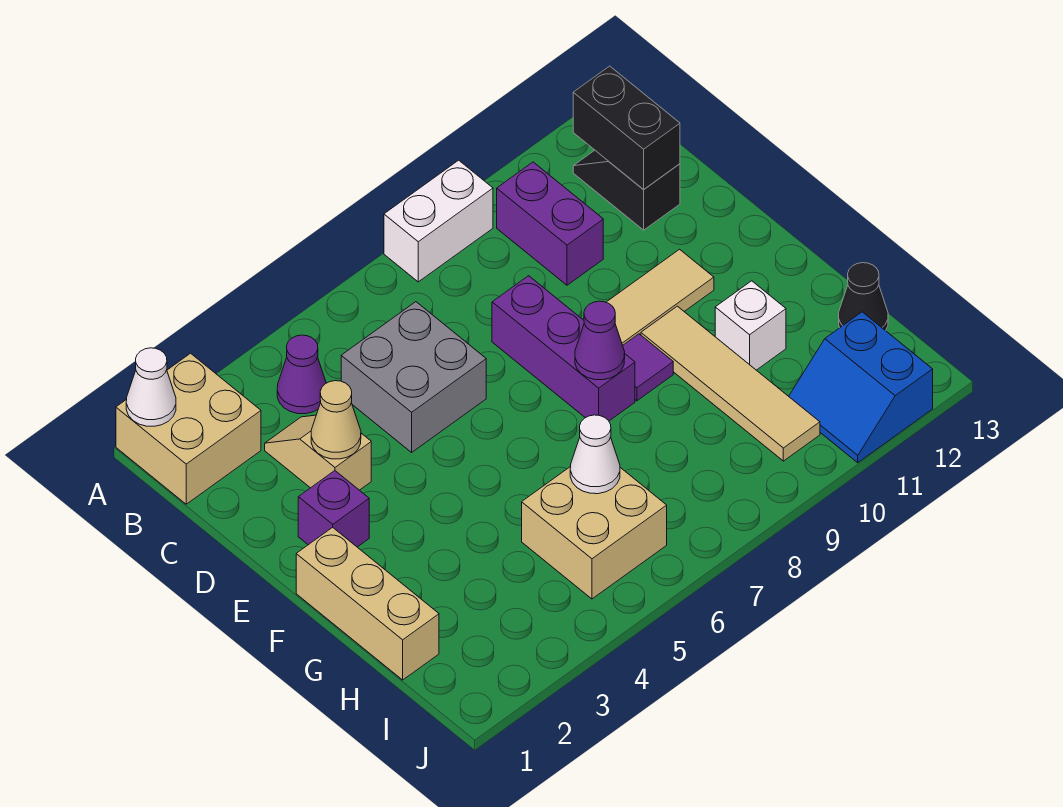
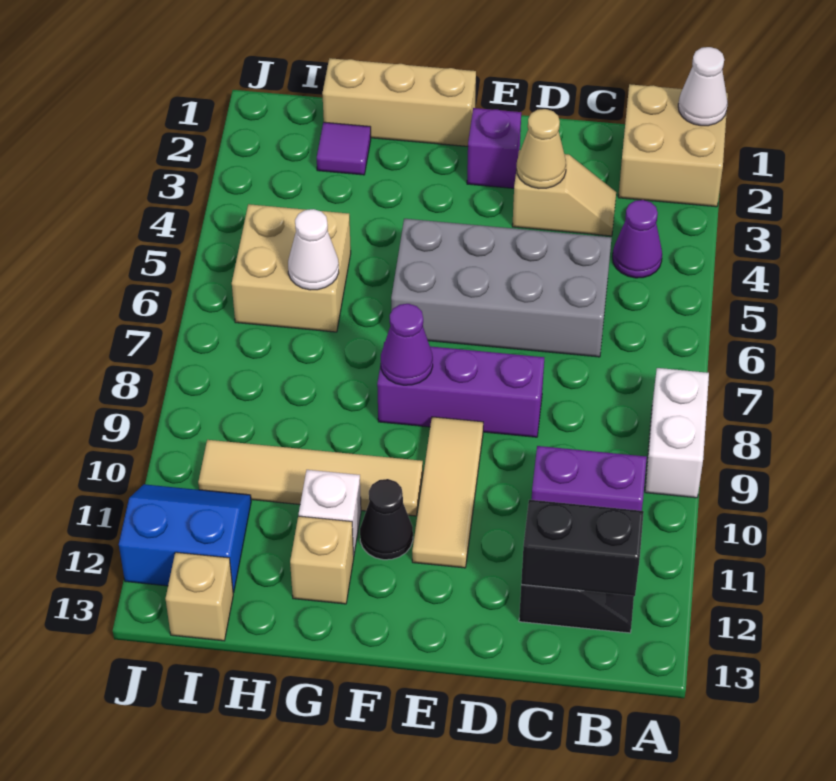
grey brick C5:D6 level 1 -> grey brick C5:F6 level 1
purple tile F9 level 1 -> purple tile H2 level 1
none -> tan brick G12 level 1
black cone H13 level 1 -> black cone F11 level 1
none -> tan brick I13 level 1

